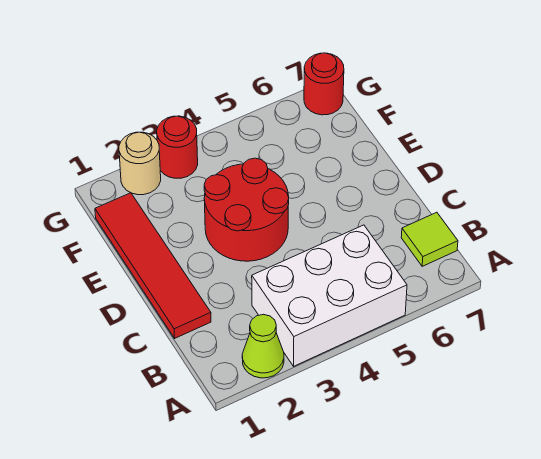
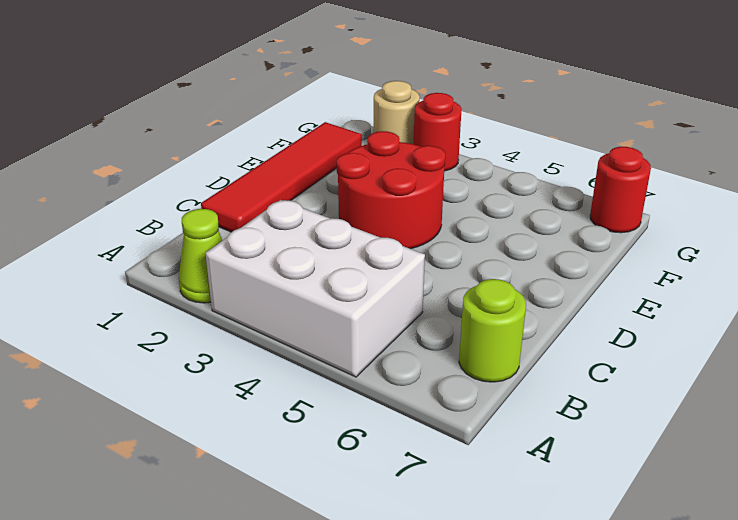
lime tile B7 level 1 -> lime round brick B7 level 1

